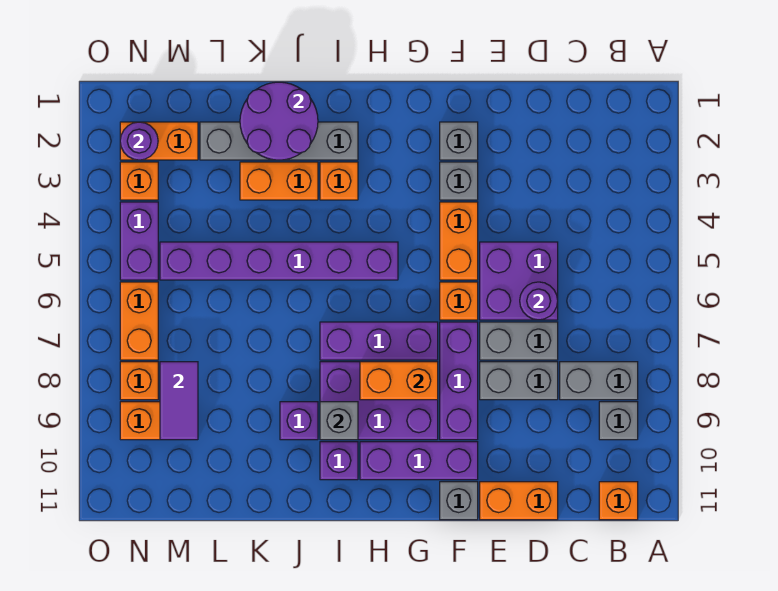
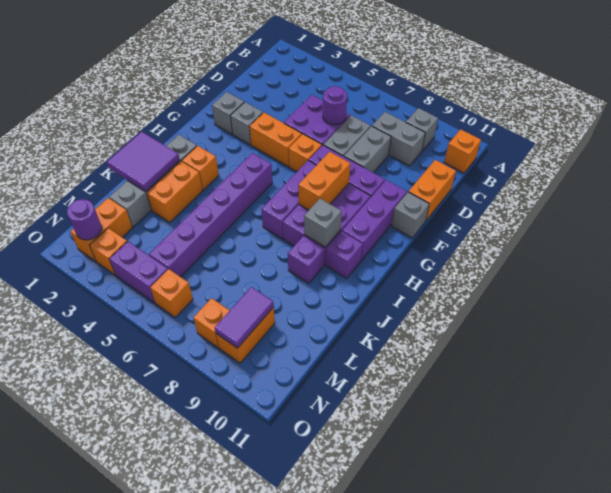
grey brick B8:C8 level 1 -> grey brick C8:C9 level 1
purple round brick J1:K2 level 2 -> purple tile J1:K2 level 2
purple tile M8:M9 level 2 -> purple tile M9:N9 level 2
orange brick N6:N7 level 1 -> orange brick N6 level 1

